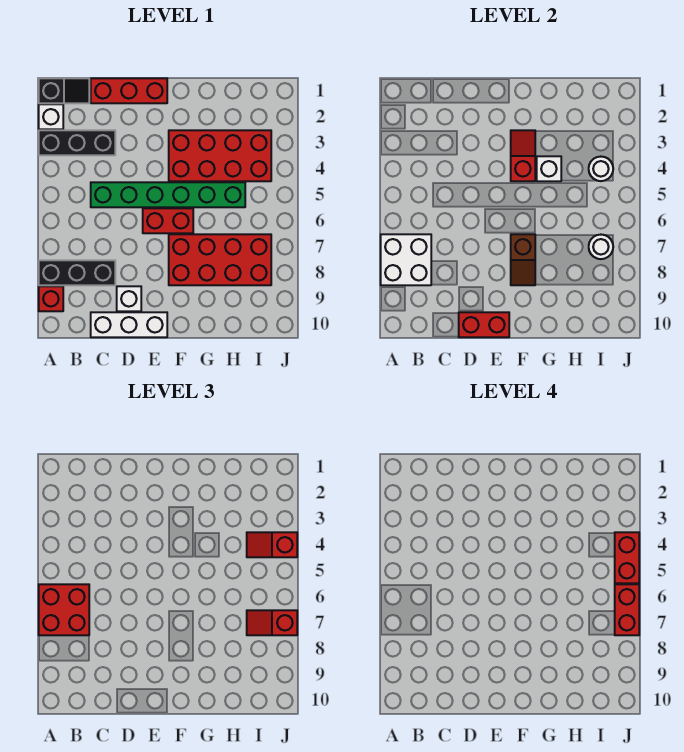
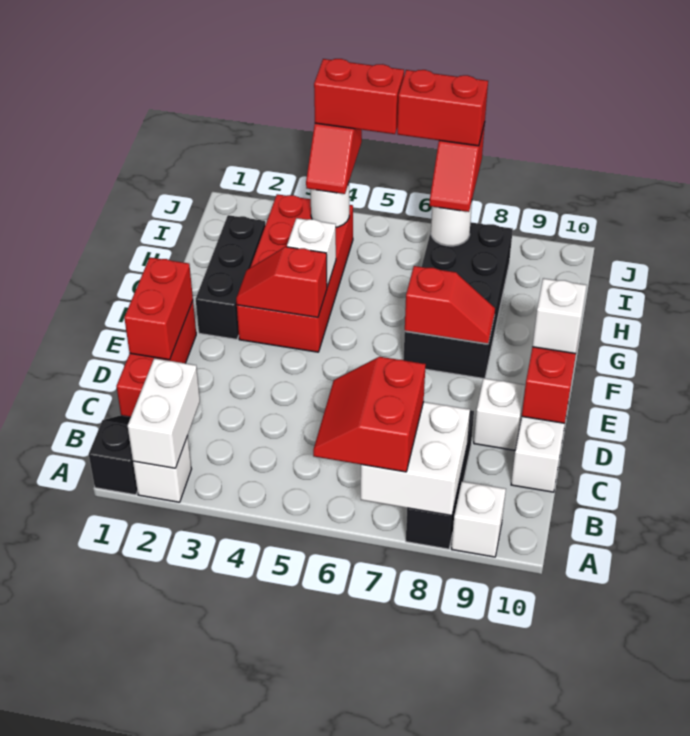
none -> white brick A2:B2 level 2
black brick A3:C3 level 1 -> black brick F2:H2 level 1
red brick A6:B7 level 3 -> red slope A6:B7 level 3 top 7
red brick A9 level 1 -> white brick A9 level 1
green brick C5:H5 level 1 -> none
red brick E6:F6 level 1 -> red brick D1:E1 level 2
none -> white brick E10 level 3
red brick F7:I8 level 1 -> black brick F7:I8 level 1
brown slope F7:F8 level 2 top 7 -> red slope F7:F8 level 2 top 7

